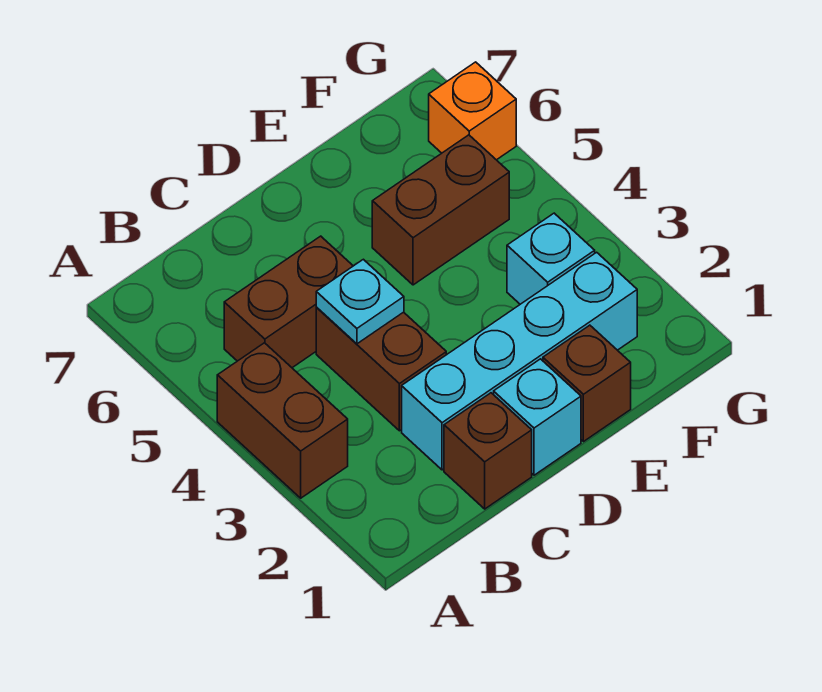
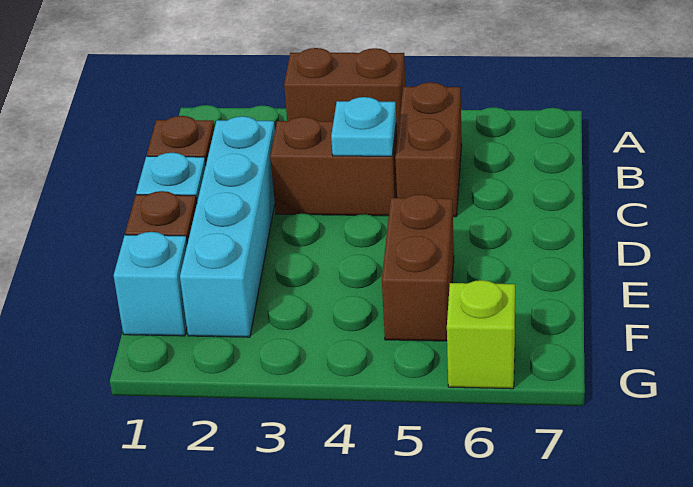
cyan brick F3 level 1 -> cyan brick F1 level 1
orange brick G6 level 1 -> lime brick G6 level 1

